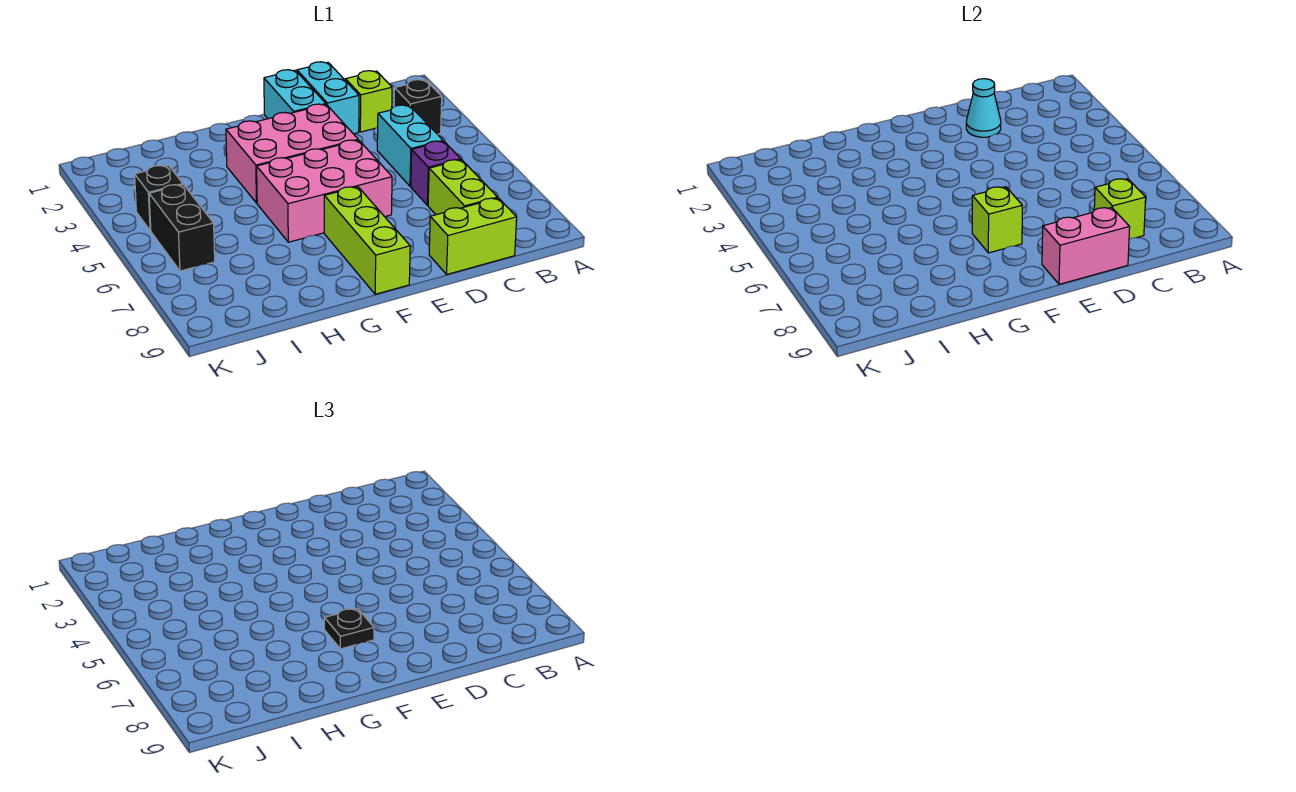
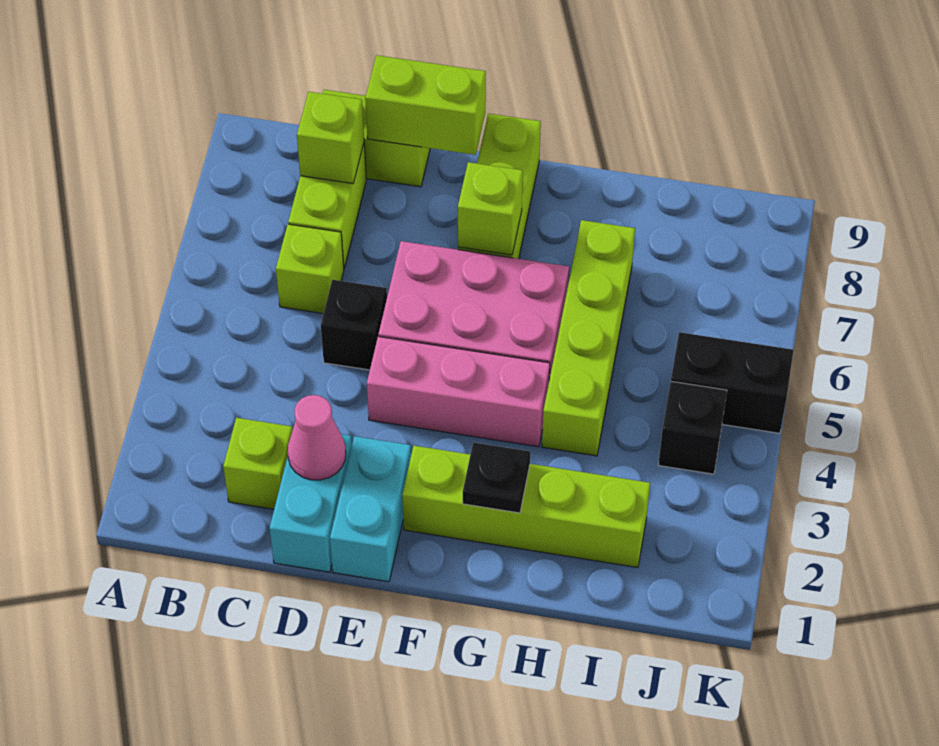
black brick B3 level 1 -> black brick D5 level 1
cyan brick C4:C5 level 1 -> none
purple brick C6 level 1 -> lime brick C6 level 1
cyan cone D2 level 2 -> pink cone D2 level 2
pink brick D9:E9 level 2 -> lime brick D9:E9 level 2
pink brick E3:G4 level 1 -> pink brick E4:G4 level 1
none -> lime brick F2:I2 level 1
black plate F7 level 3 -> black plate G2 level 2
none -> lime brick H4:H7 level 1
black brick J5:J6 level 1 -> black brick J5:K5 level 1

